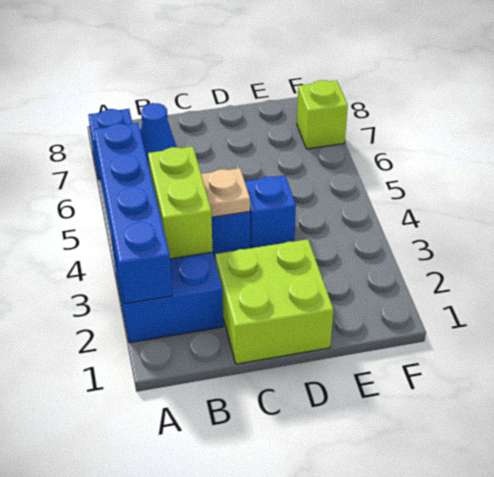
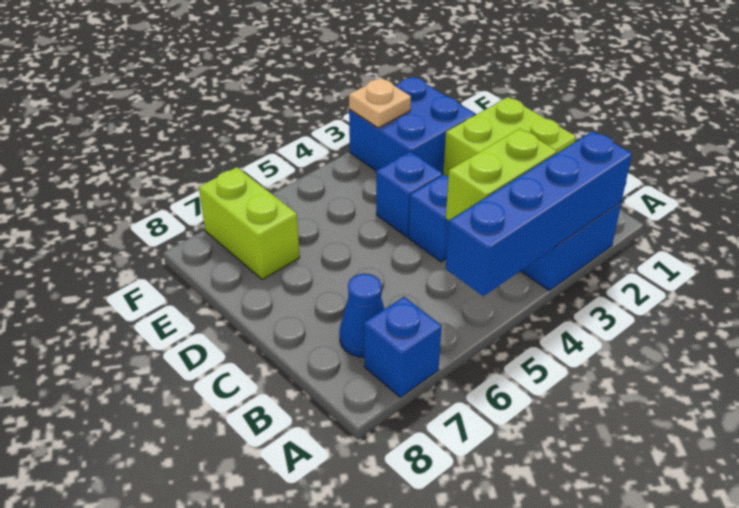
tan plate C4 level 2 -> tan plate F3 level 2
none -> blue brick E2:F3 level 1
lime brick F7 level 1 -> lime brick E7:F7 level 1

